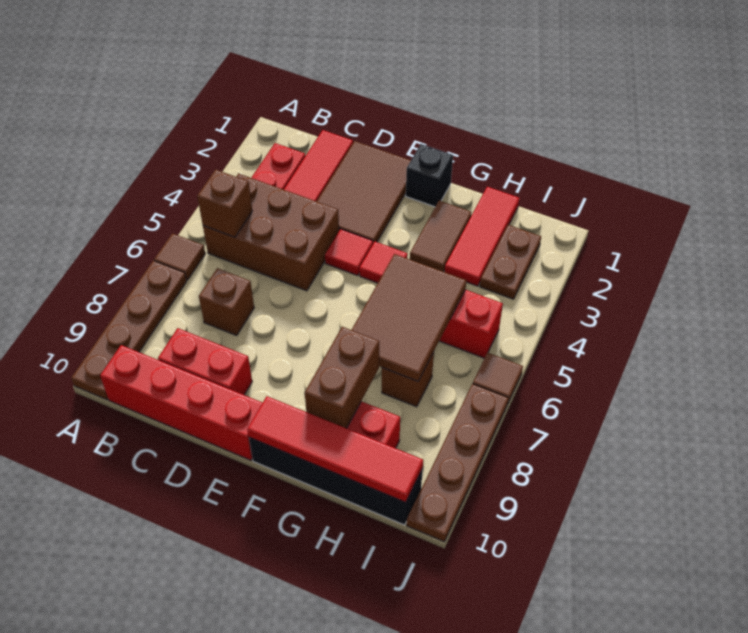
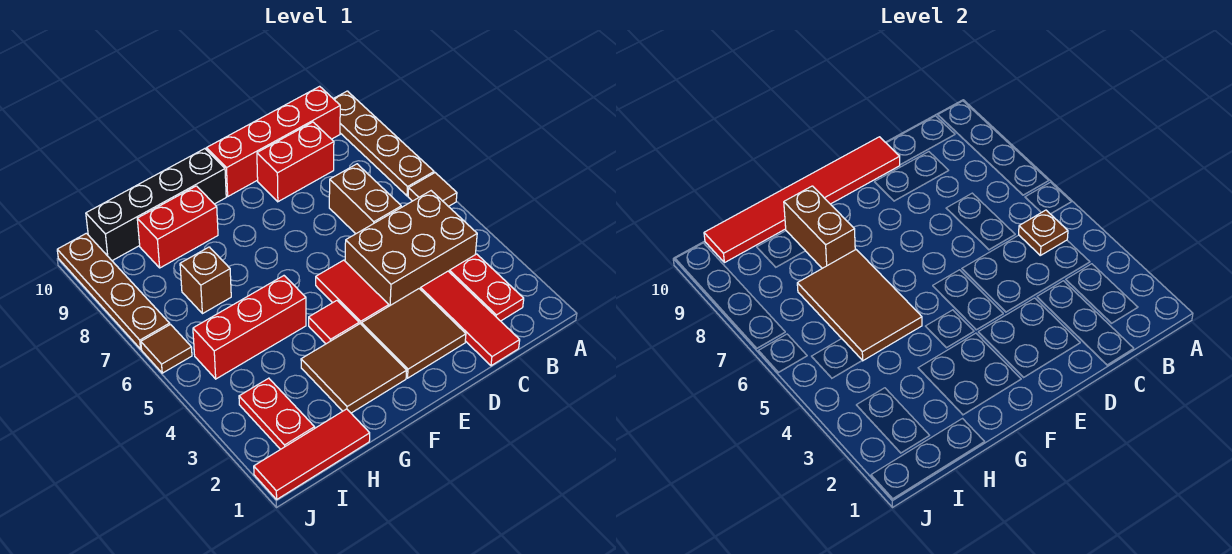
brown brick B5 level 2 -> brown plate B5 level 2
brown brick C7 level 1 -> brown brick C6:C7 level 1
brown tile D1:E3 level 1 -> brown tile D2:E3 level 1
red tile E4 level 1 -> red tile E4:E5 level 1
black brick F1 level 1 -> none
red tile F10:I10 level 2 -> red tile D10:I10 level 2
brown tile G2:G3 level 1 -> brown tile F2:G3 level 1
red tile H1:H3 level 1 -> red tile H1:J1 level 1
brown plate I2:I3 level 1 -> red plate I2:I3 level 1

